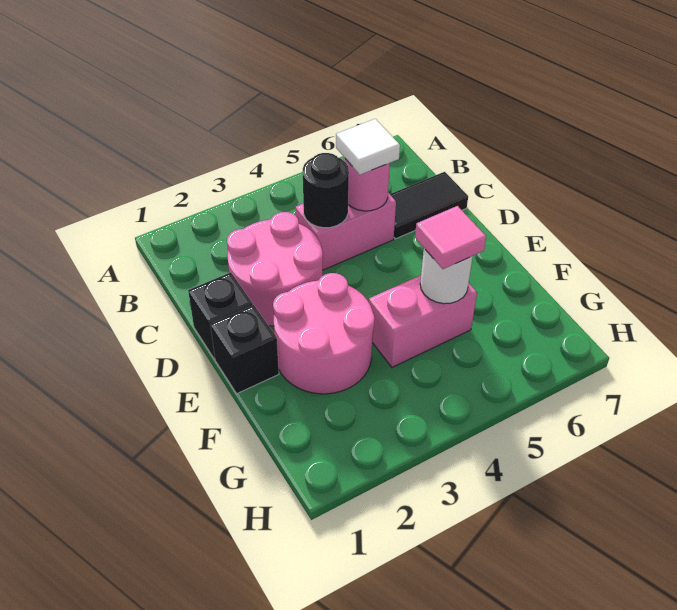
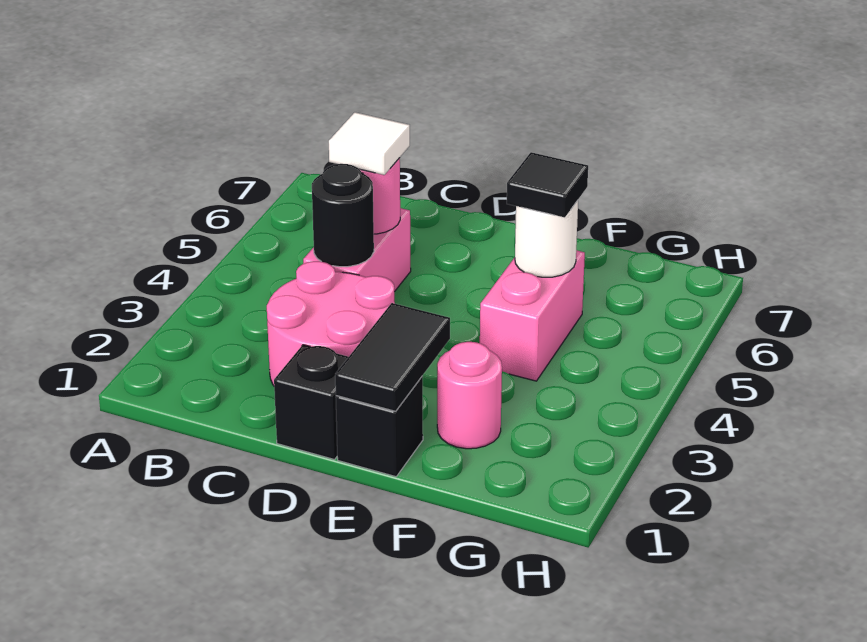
black tile C6:C7 level 1 -> black tile E1:E2 level 2
pink round brick E2:F3 level 1 -> pink round brick F2 level 1
pink tile F5 level 3 -> black tile F5 level 3

